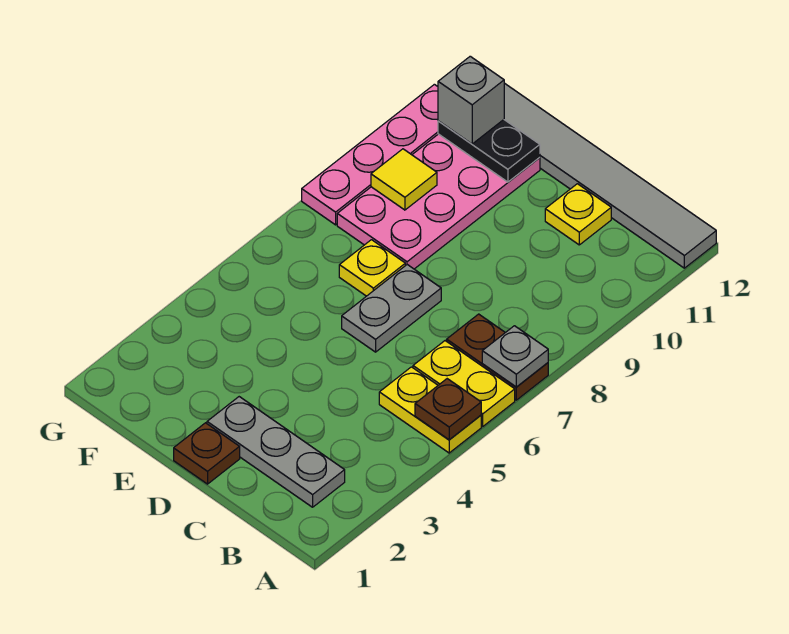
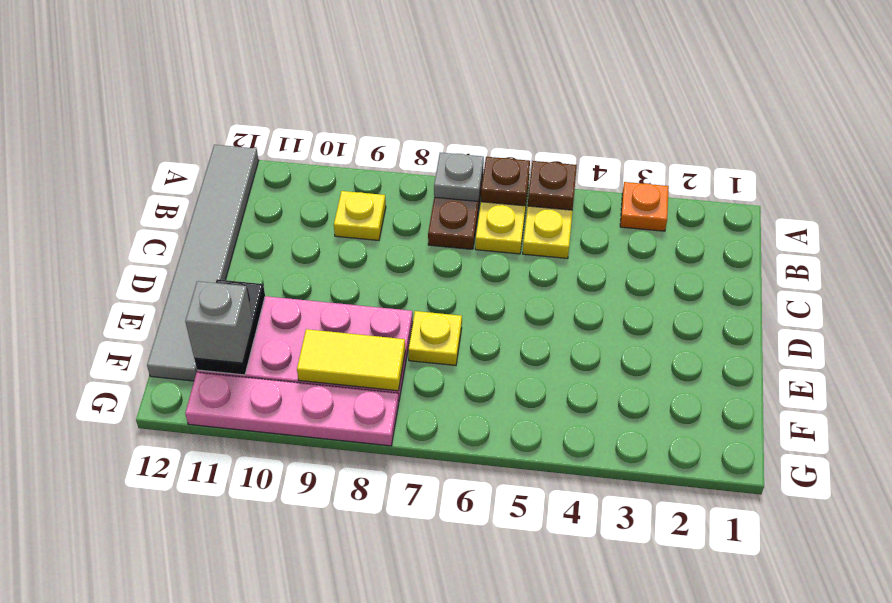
none -> orange plate A3 level 1
grey plate B2:D2 level 1 -> none
yellow plate C11 level 1 -> yellow plate B9 level 1
brown plate D1 level 1 -> brown plate A6 level 2
grey plate D6:D7 level 1 -> none
yellow tile F9 level 2 -> yellow tile F8:F9 level 2

